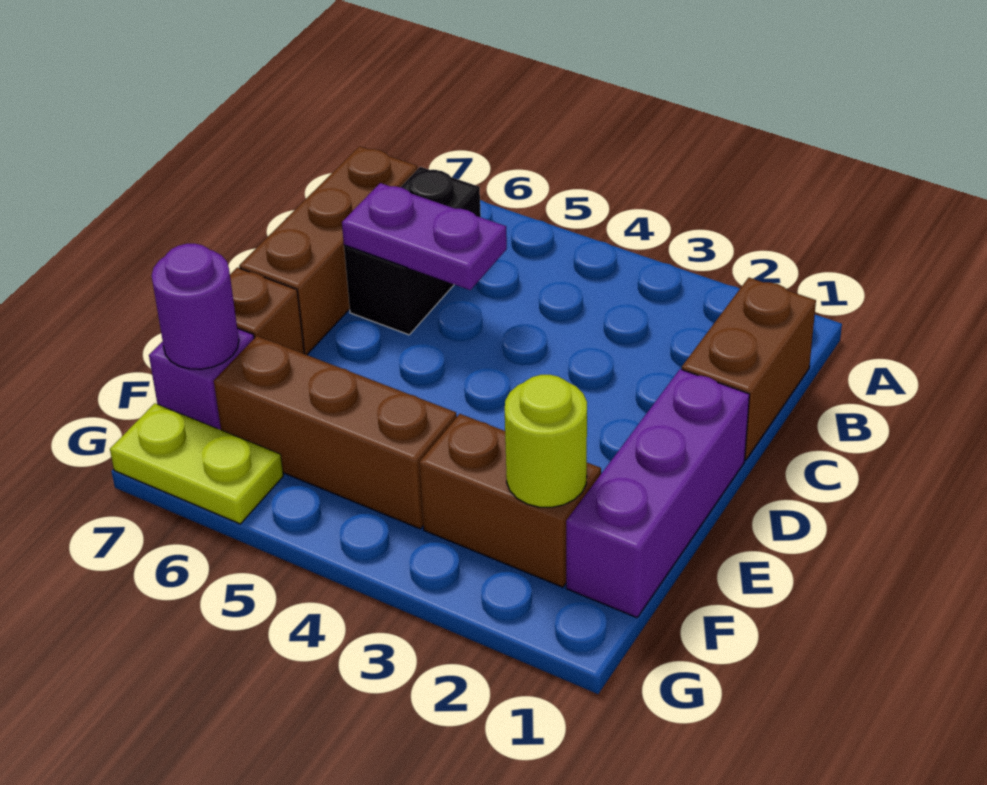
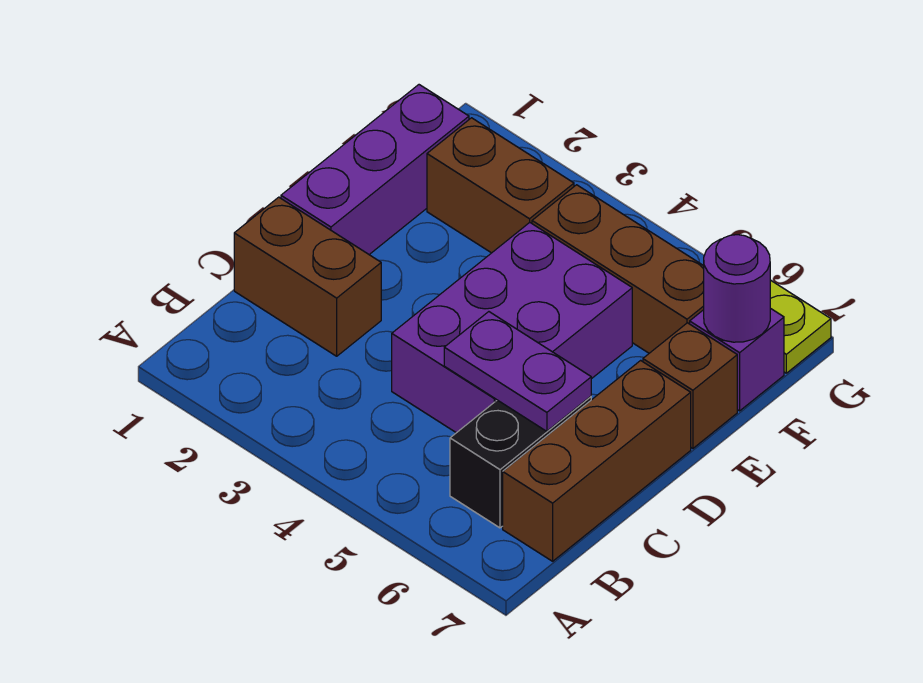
brown brick B1:C1 level 1 -> brown brick C1:C2 level 1
none -> purple brick C4:E5 level 1
lime round brick F2 level 2 -> none

